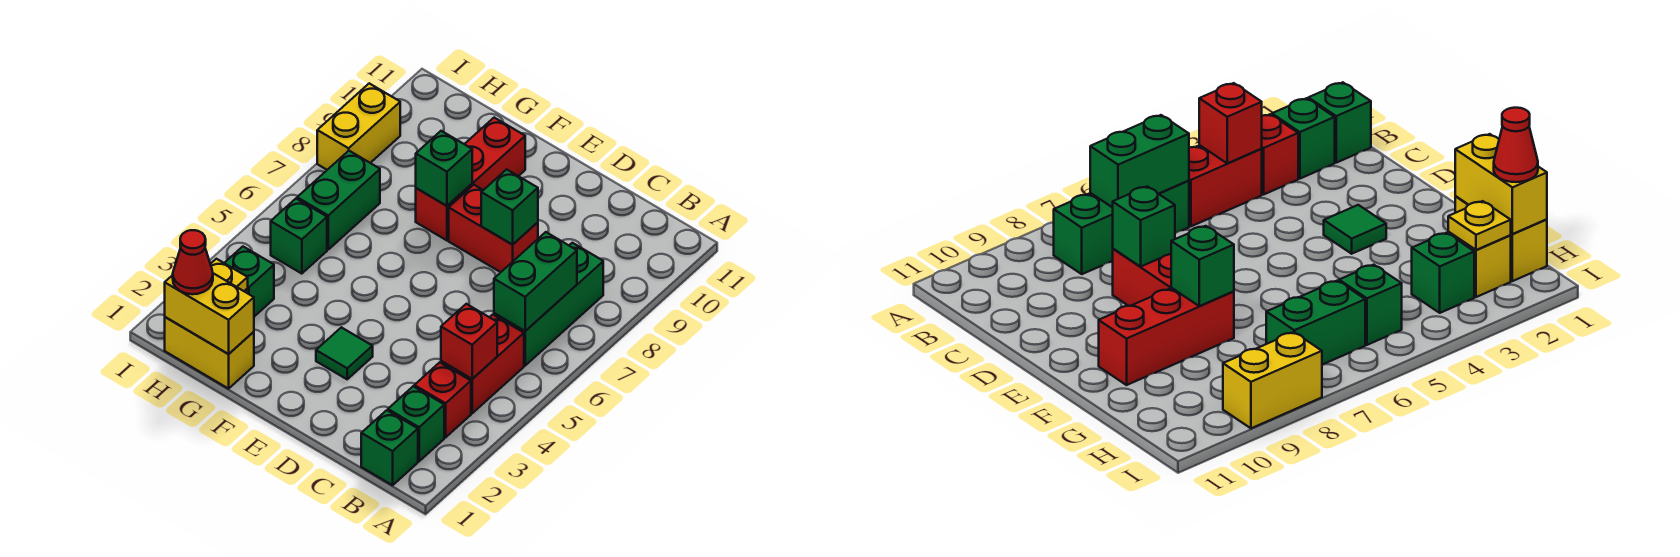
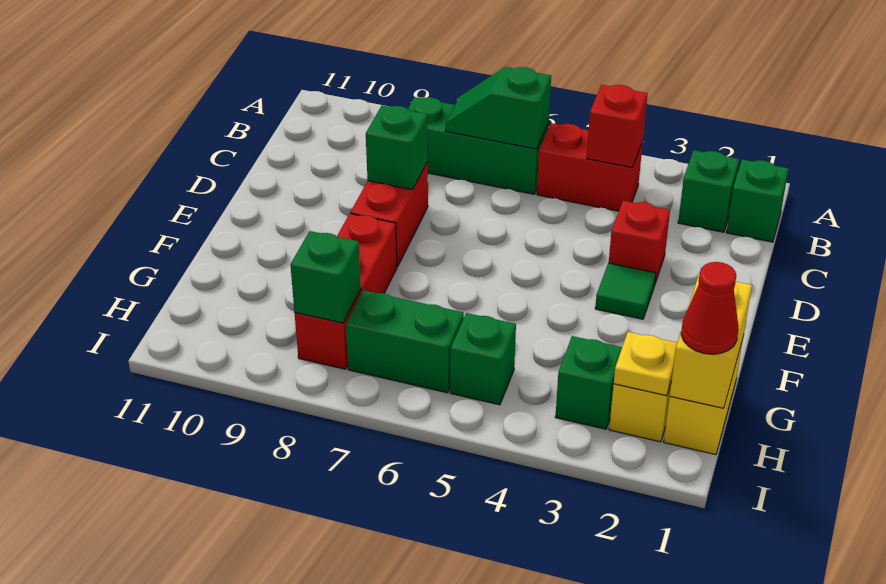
red brick B3 level 1 -> red brick D3 level 1
green brick B6:B7 level 2 -> green slope B6:B7 level 2 top 6
red brick F8:F10 level 1 -> red brick F8:H8 level 1
green brick F8 level 2 -> green brick H8 level 2
yellow brick I8:I9 level 1 -> none

